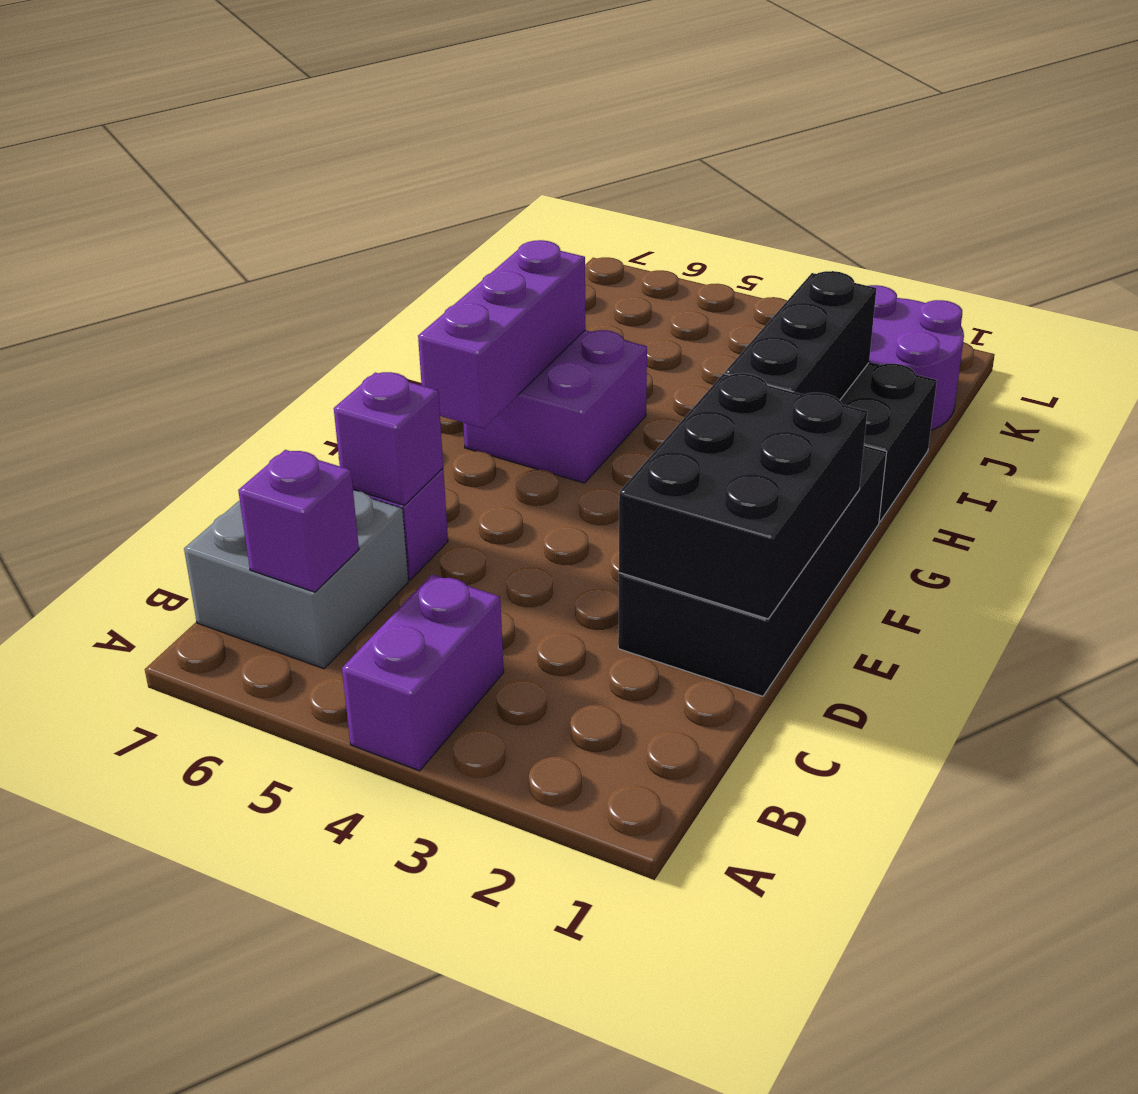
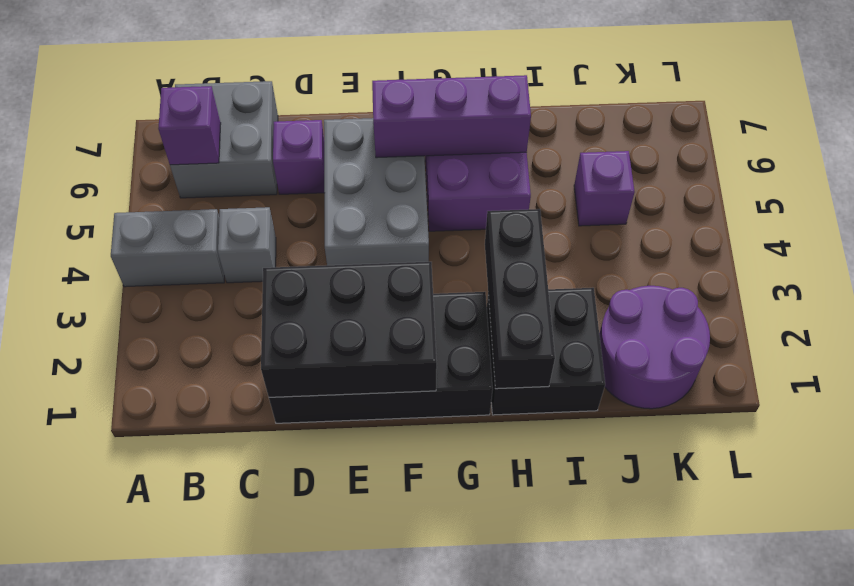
purple brick A4:B4 level 1 -> grey brick A4:B4 level 1
none -> grey brick C4 level 1
purple brick D6 level 2 -> purple brick J5 level 1
none -> grey brick E4:F6 level 1
black brick G2:I2 level 2 -> black brick H1:H3 level 2

